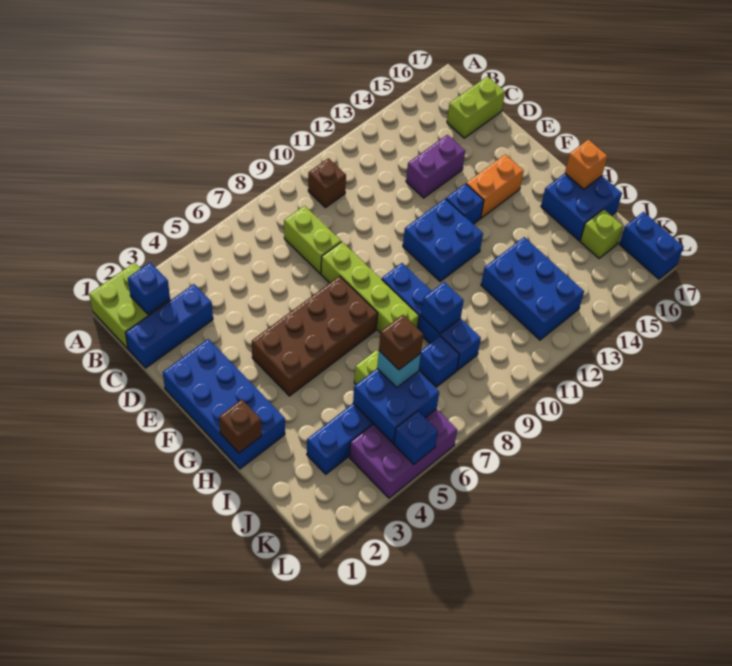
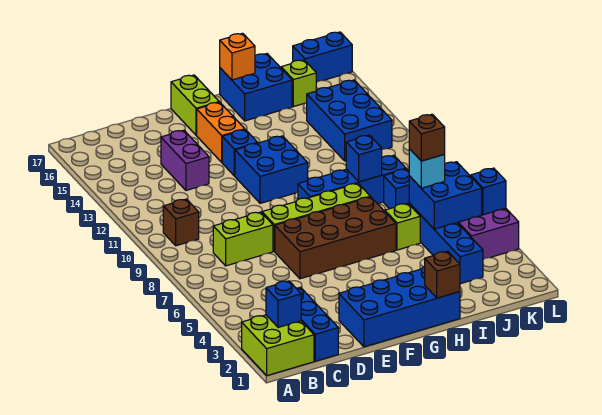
lime brick C16:C17 level 1 -> lime brick F16:F17 level 1
brown brick F4:G7 level 1 -> brown brick E6:H7 level 1
blue brick I12:K13 level 1 -> blue brick J12:K14 level 1

